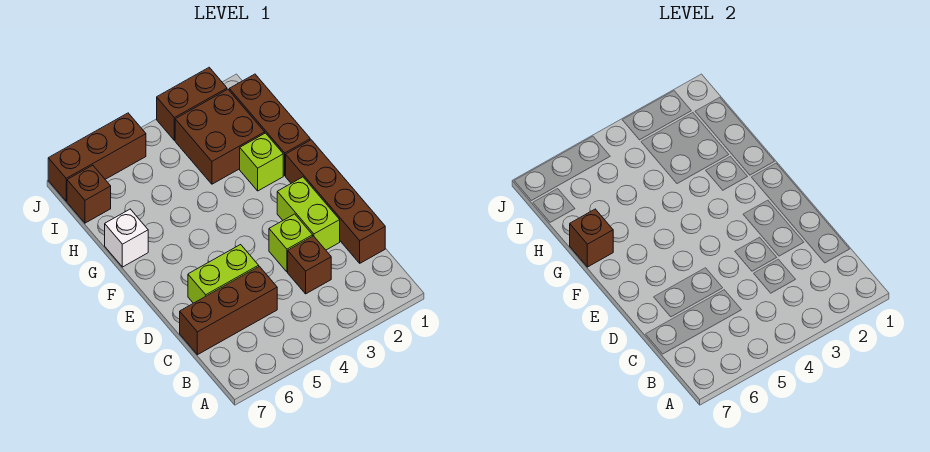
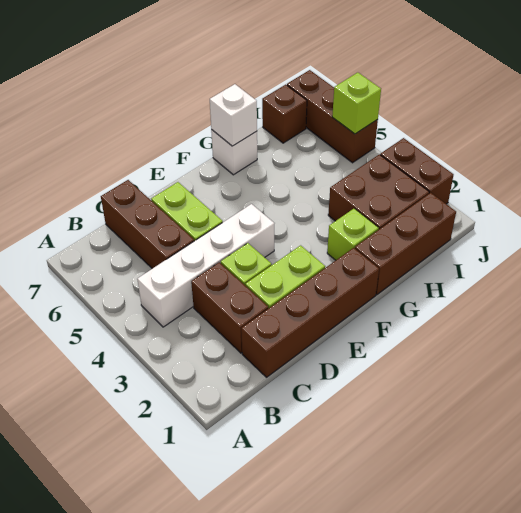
none -> white brick B4:E4 level 1
brown brick C3 level 1 -> brown brick C2:C3 level 1
brown brick G7 level 2 -> white brick G7 level 2
none -> lime brick J5 level 2

